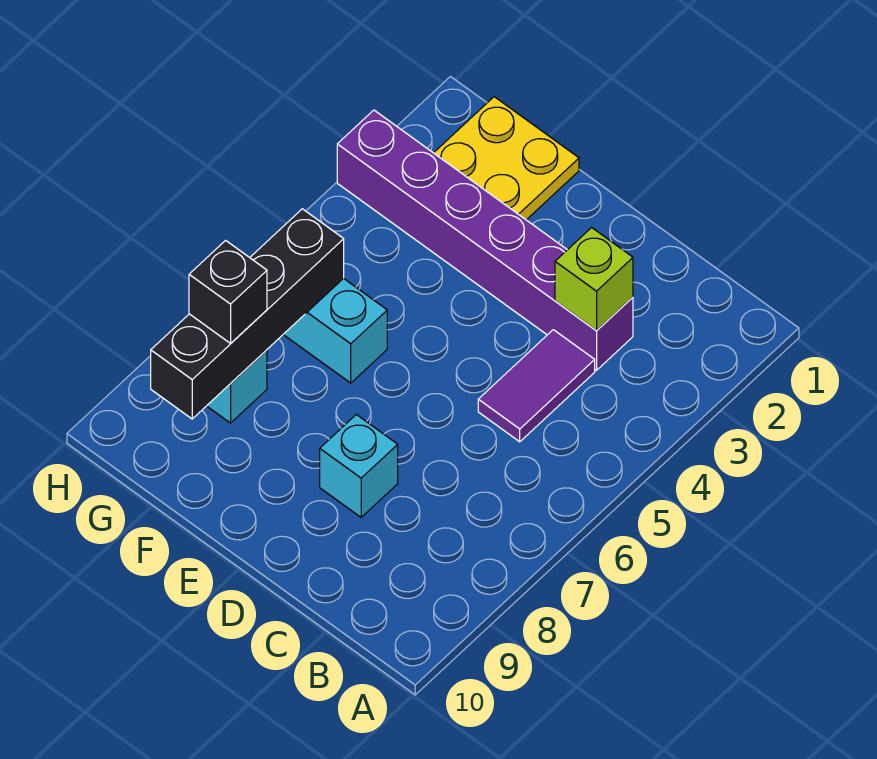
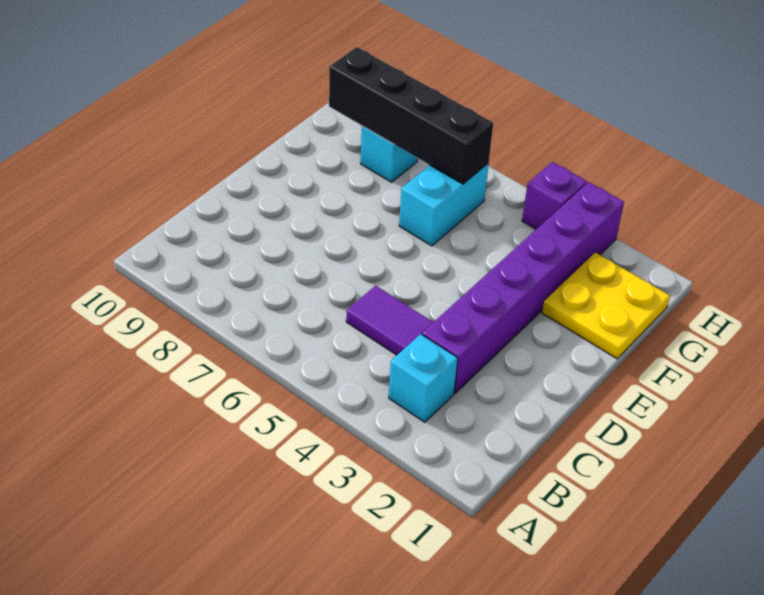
lime brick C3 level 2 -> none
cyan brick D8 level 1 -> cyan brick B3 level 1
black brick G8 level 3 -> none
none -> purple brick H4 level 1

